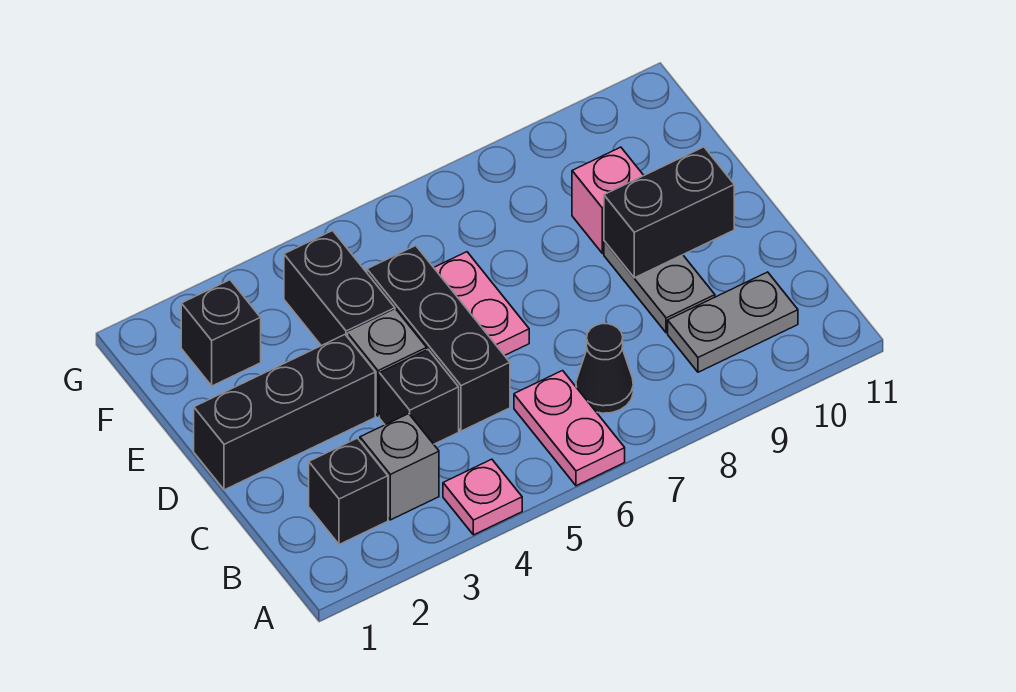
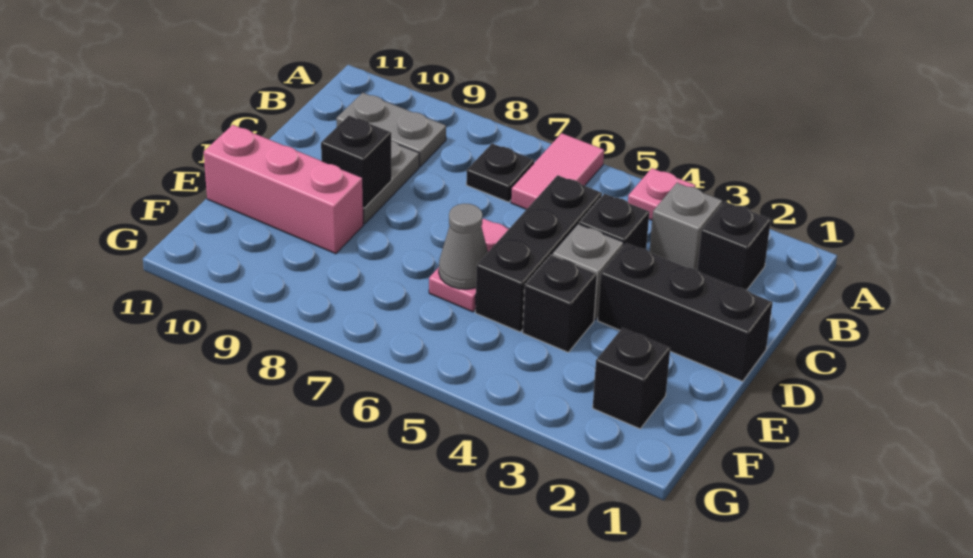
pink plate A6:B6 level 1 -> pink tile A6:B6 level 1
black cone B7 level 1 -> black plate B7 level 1
black brick D9:D10 level 2 -> black brick D9 level 2
black brick E4:F4 level 1 -> black brick E4 level 1
none -> grey cone E6 level 2
pink brick E9 level 1 -> pink brick E9:E11 level 1

